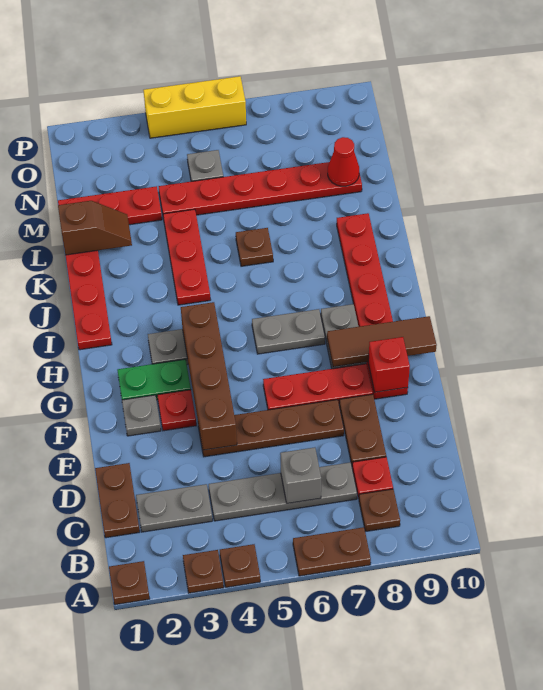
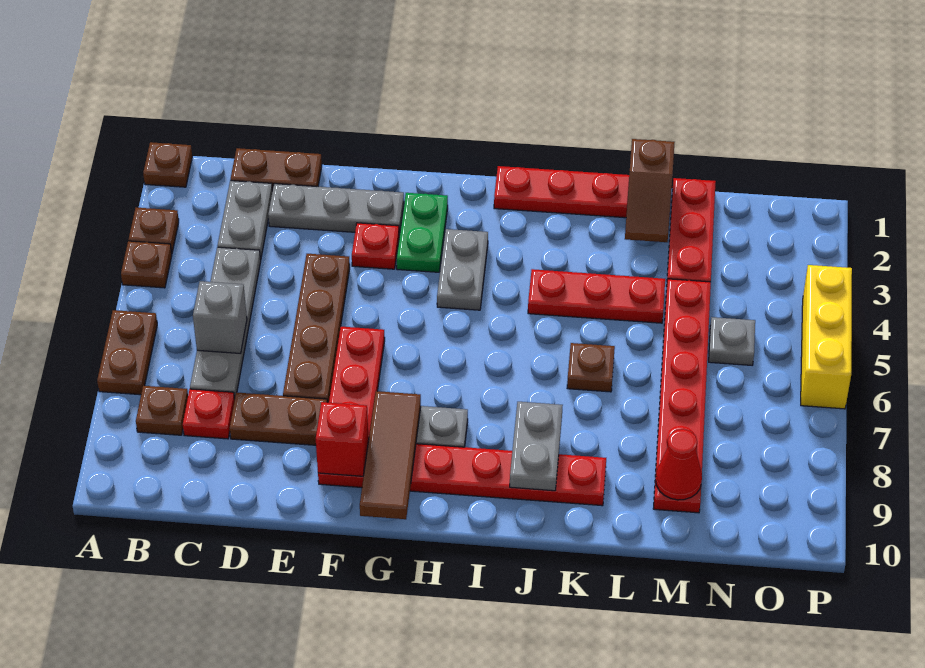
brown brick E4:H4 level 2 -> none
grey plate F2 level 1 -> grey plate D2:F2 level 1
grey plate H6:H7 level 1 -> grey plate J8:J9 level 2

